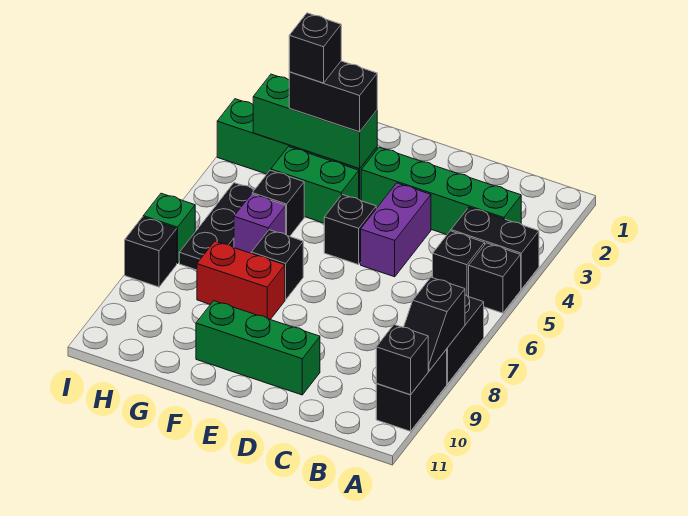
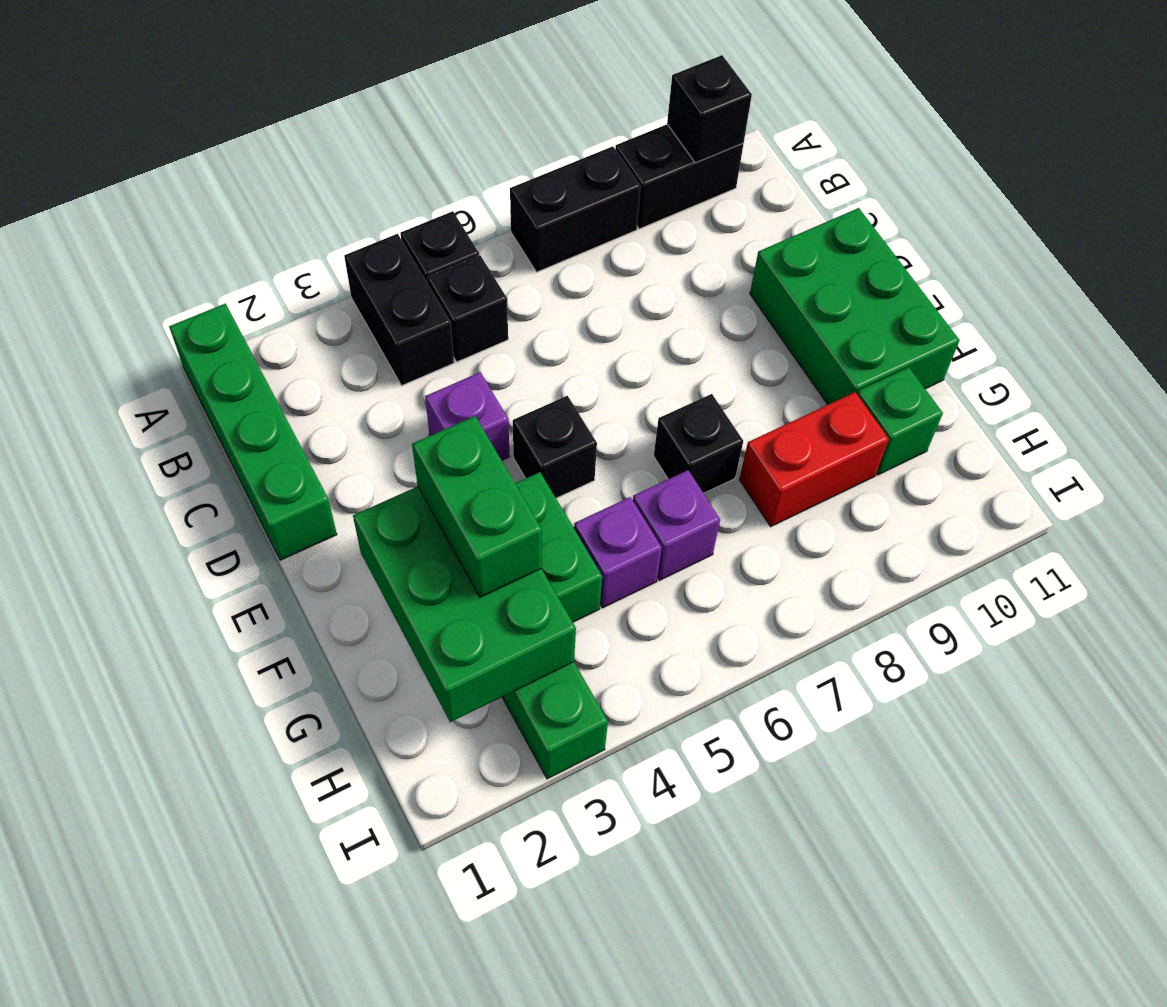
black slope A8:A9 level 2 top 8 -> none
green brick B3:E3 level 1 -> green brick A1:D1 level 1
purple brick D4:D5 level 1 -> purple brick D4 level 1
green brick D10:F10 level 1 -> green brick D10:F11 level 1
green brick F3:H3 level 2 -> green brick F2:H3 level 2
black brick F3:G3 level 3 -> green brick F3:G3 level 3
red brick F8:G8 level 1 -> red brick G8:G9 level 1
black brick G3 level 4 -> none
black brick G5 level 1 -> purple brick G5 level 1
black plate H5:H7 level 1 -> none
green brick I7 level 1 -> green brick G10 level 1
black brick I8 level 1 -> none

